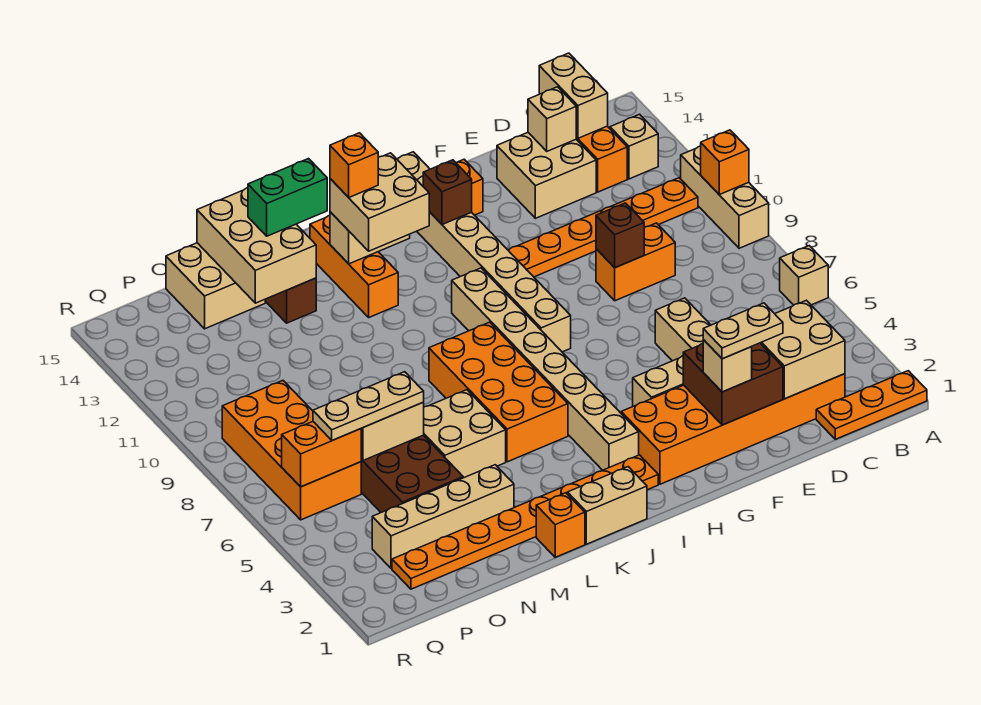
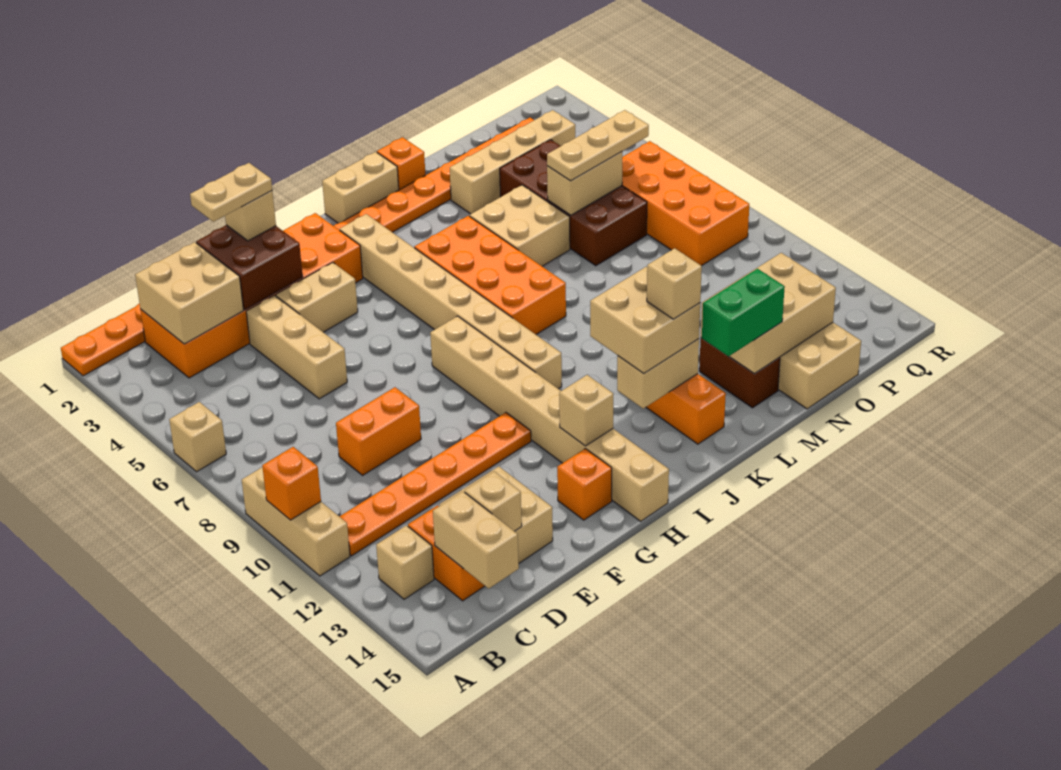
brown brick E9 level 2 -> none
brown brick H13 level 2 -> tan brick H13 level 2
orange brick K13 level 4 -> tan brick K13 level 4
tan brick M13:N15 level 2 -> tan brick M13:O14 level 2
orange brick P6:Q6 level 2 -> none

